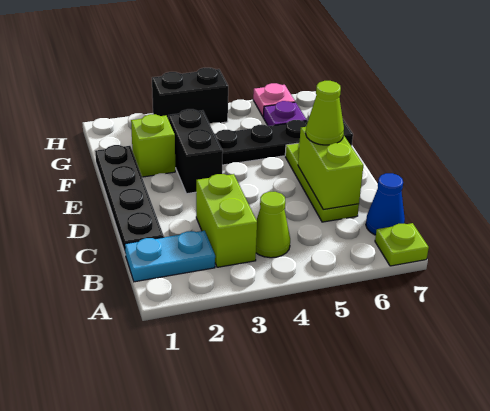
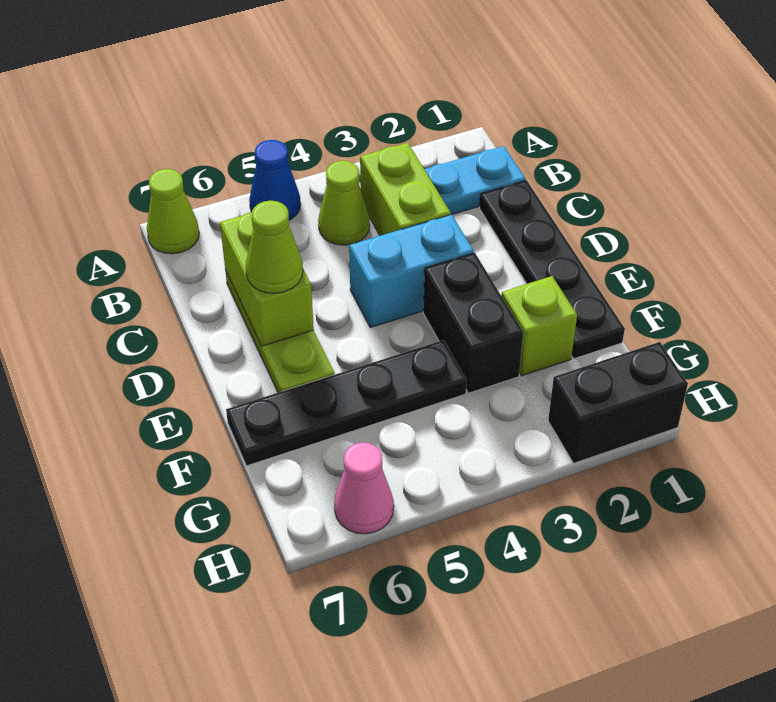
lime plate A7 level 1 -> lime cone A7 level 1
blue cone B7 level 1 -> blue cone A5 level 1
none -> cyan brick D3:D4 level 1
purple plate G6 level 1 -> none
black brick H3:H4 level 1 -> black brick H1:H2 level 1
pink plate H6 level 1 -> pink cone H6 level 1

